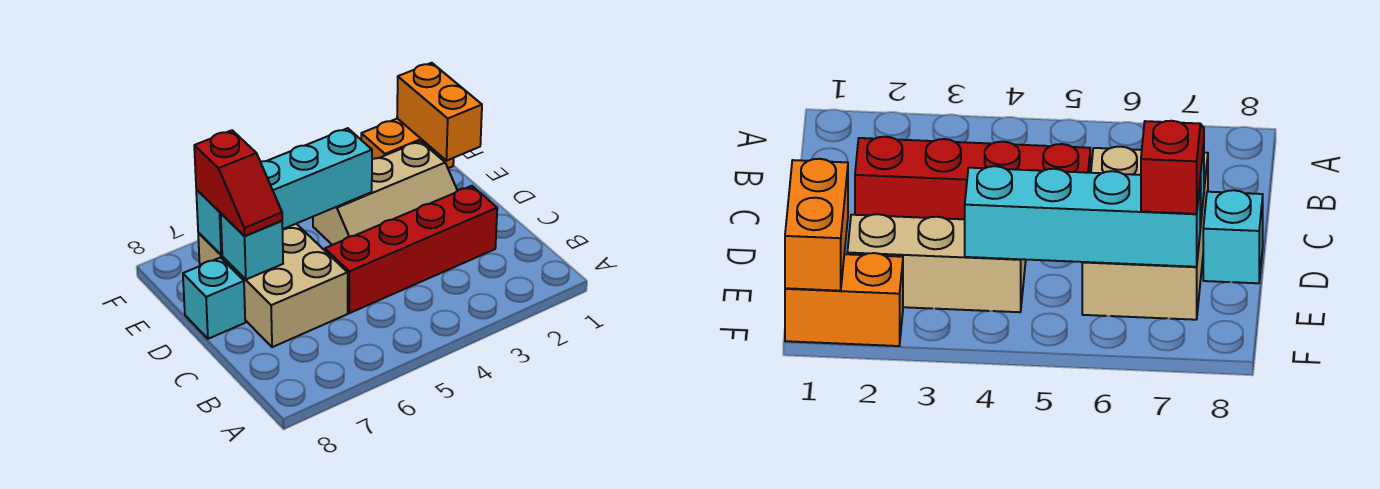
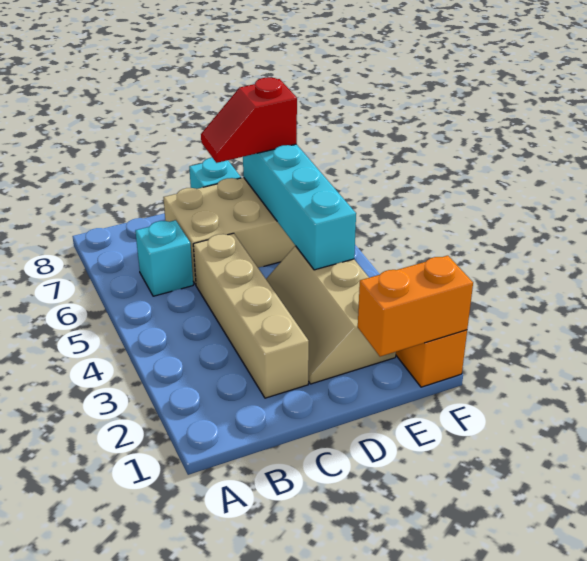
red brick C2:C5 level 1 -> tan brick C2:C5 level 1
cyan brick D7 level 2 -> cyan brick B6 level 1

